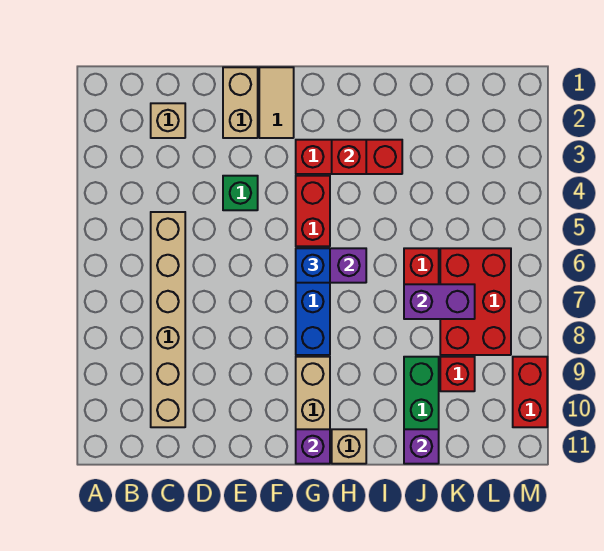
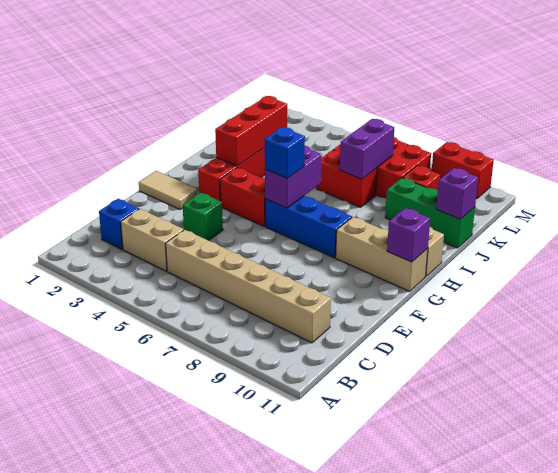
tan brick C2 level 1 -> blue brick C2 level 1
tan brick E1:E2 level 1 -> tan brick C3:C4 level 1
red brick H3 level 2 -> red brick H3:J3 level 2

